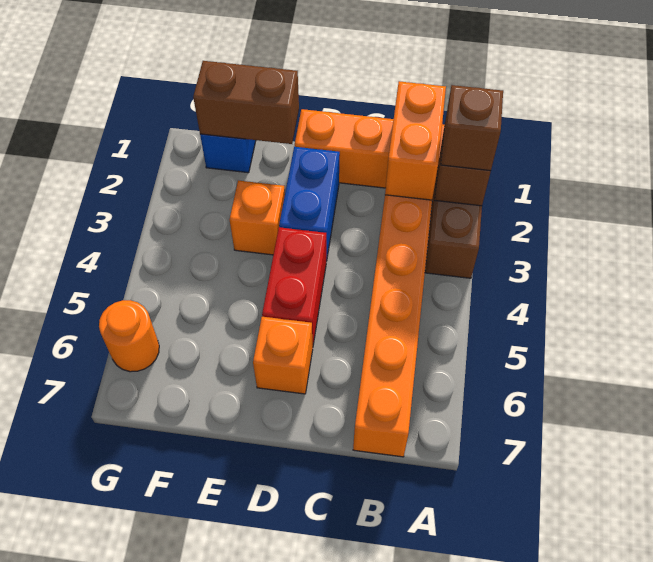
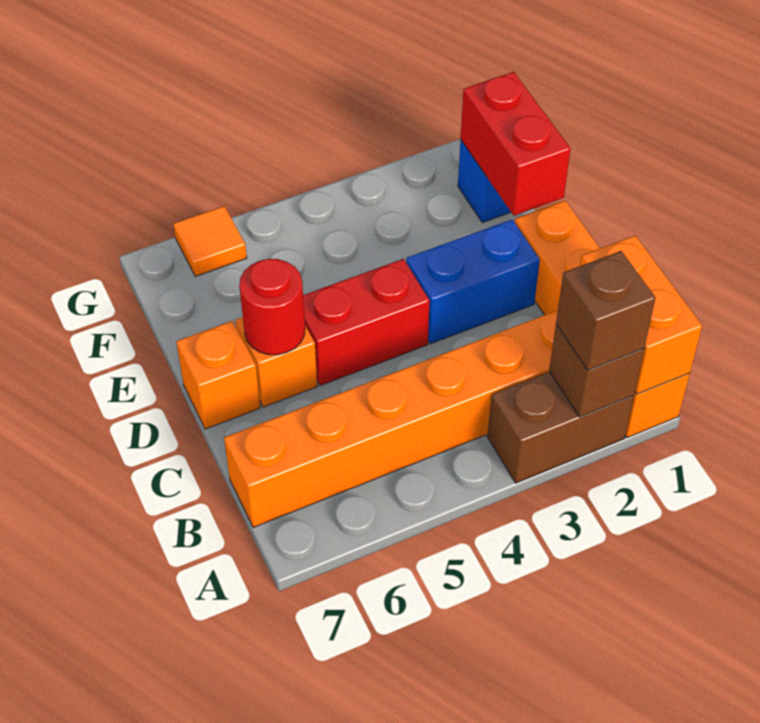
orange brick B1:B2 level 2 -> orange brick A1:B1 level 2
none -> red round brick D6 level 2
brown brick E1:F1 level 2 -> red brick E1:F1 level 2
orange brick E3 level 1 -> orange brick D7 level 1
orange round brick G6 level 1 -> orange tile G6 level 1

